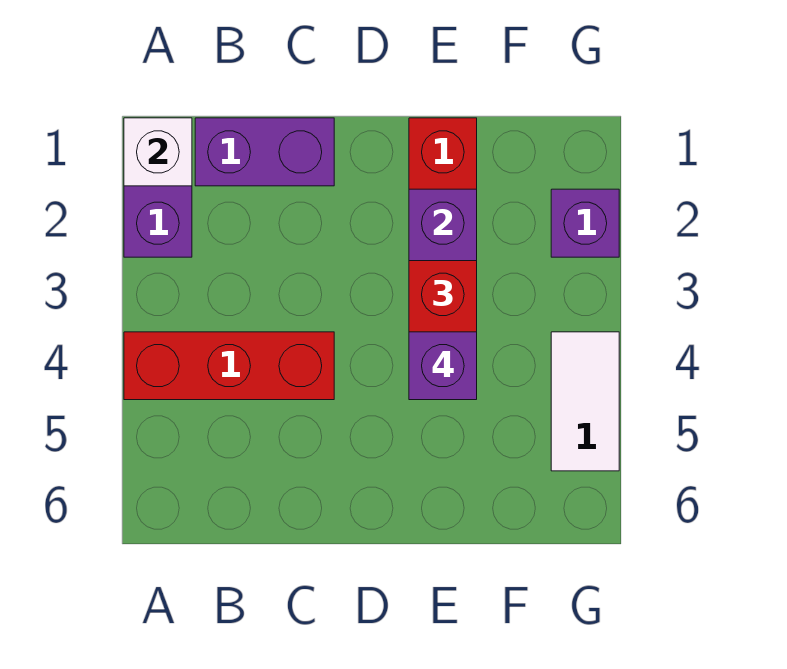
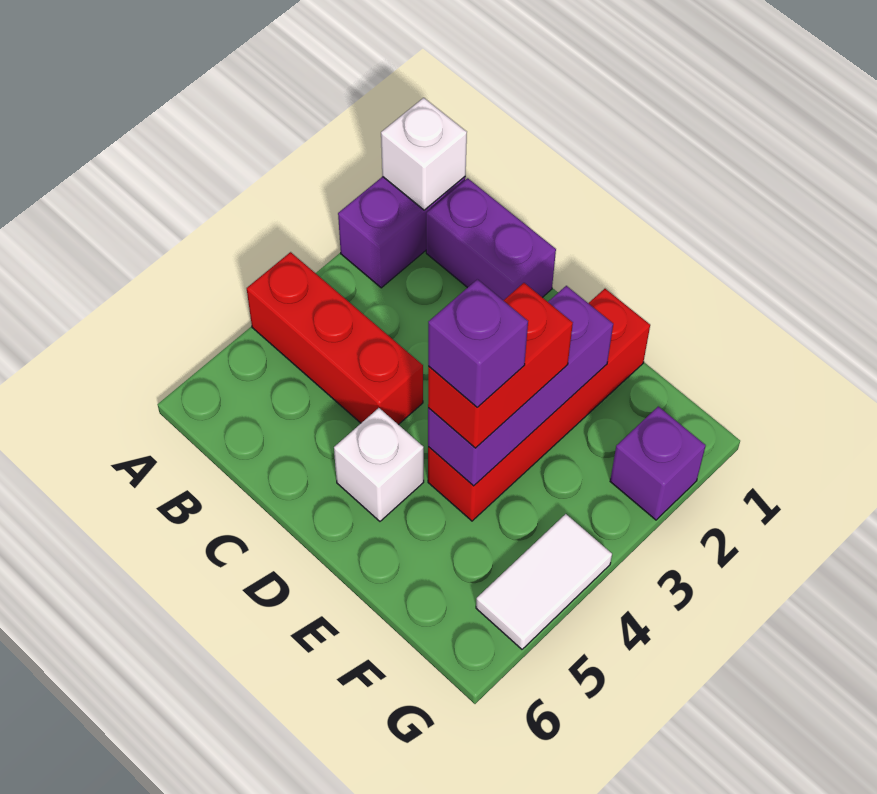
none -> white brick D5 level 1

